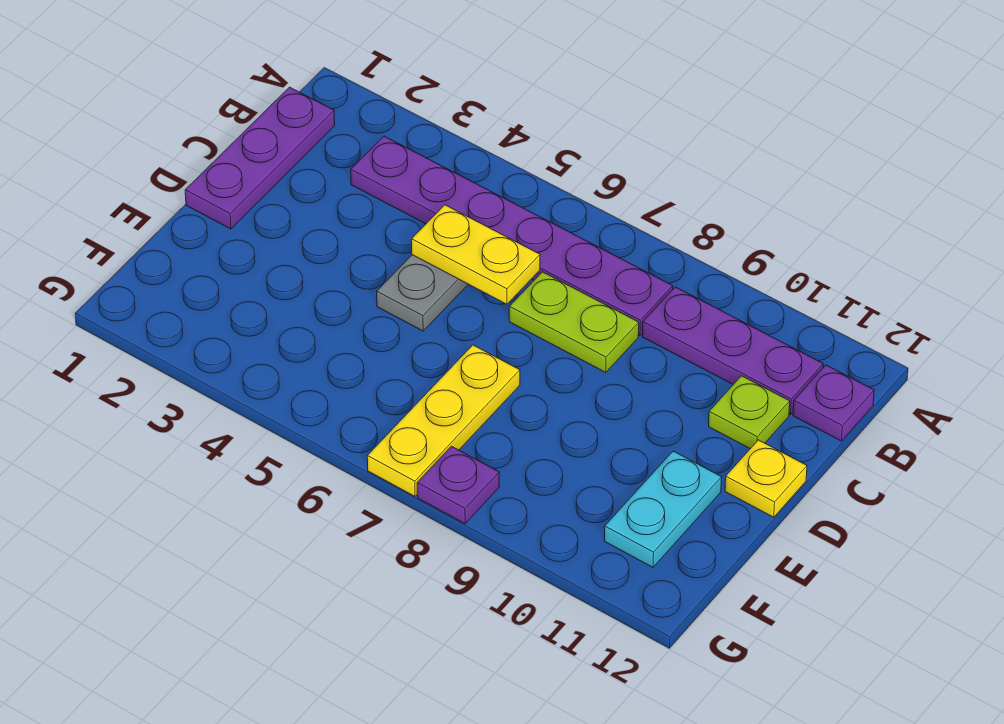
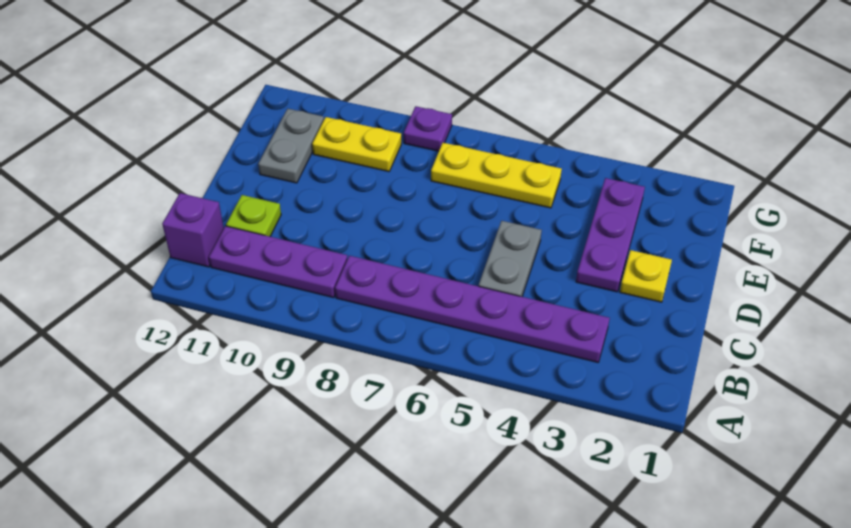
purple plate B1:D1 level 1 -> purple plate D3:F3 level 1
purple plate B12 level 1 -> purple brick B12 level 1
yellow plate C5:C6 level 2 -> yellow plate F9:F10 level 1
lime plate C7:C8 level 1 -> none
yellow plate D12 level 1 -> yellow plate D2 level 1
yellow plate E7:G7 level 1 -> yellow plate F5:F7 level 1
cyan plate E11:F11 level 1 -> grey plate E11:F11 level 1

